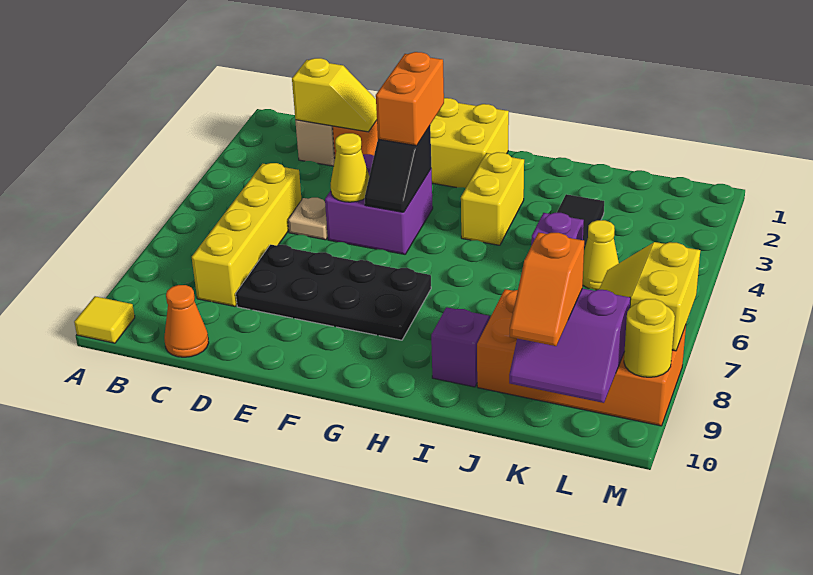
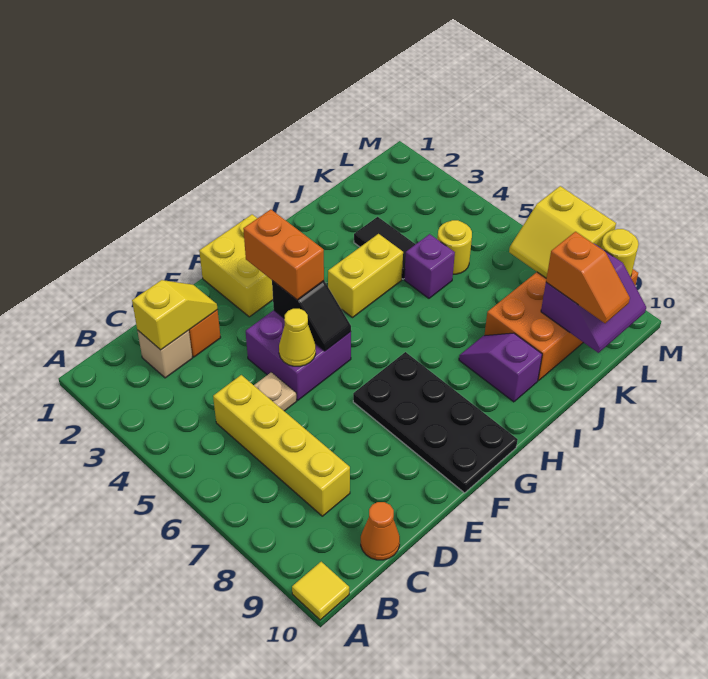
black plate D7:G8 level 1 -> black plate F7:G10 level 1
yellow brick H3:H4 level 1 -> yellow brick H4:I4 level 1
yellow cone K5 level 1 -> yellow round brick K5 level 1

